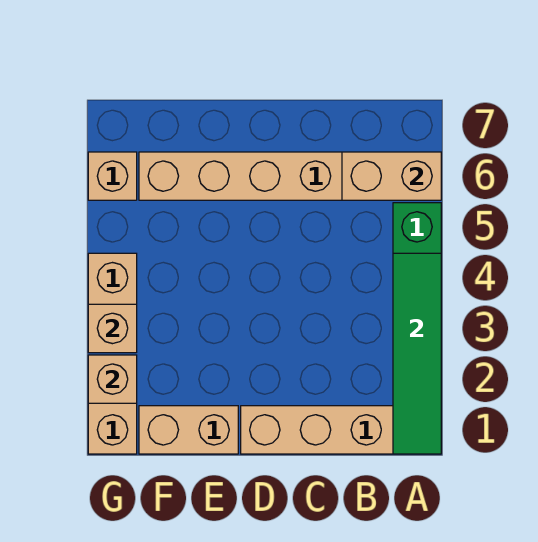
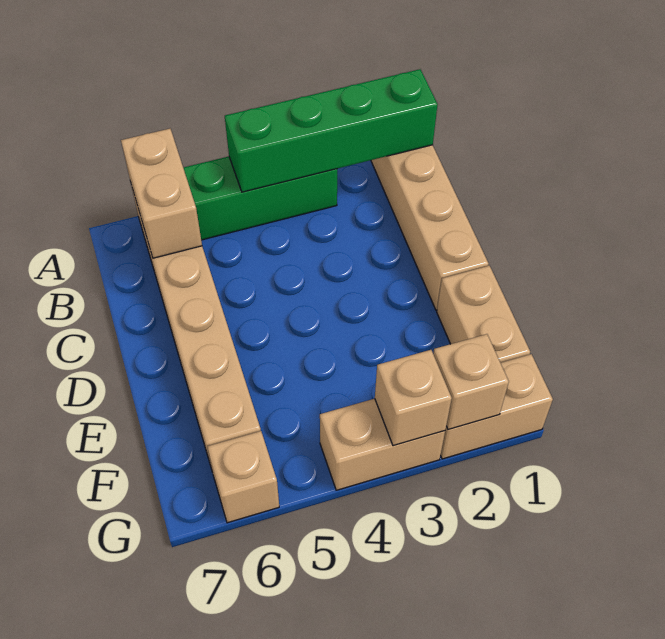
green tile A1:A4 level 2 -> green brick A1:A4 level 2

